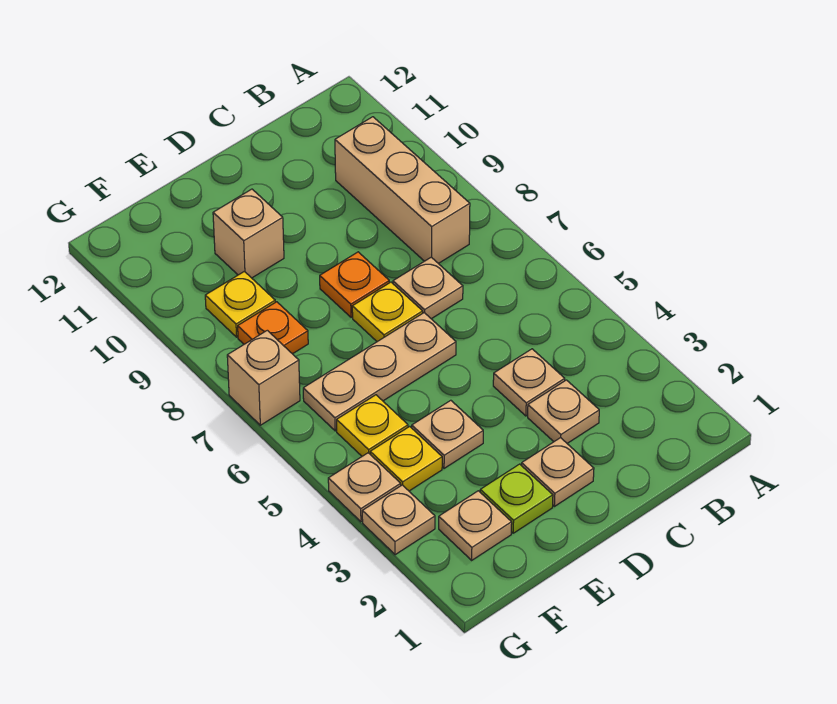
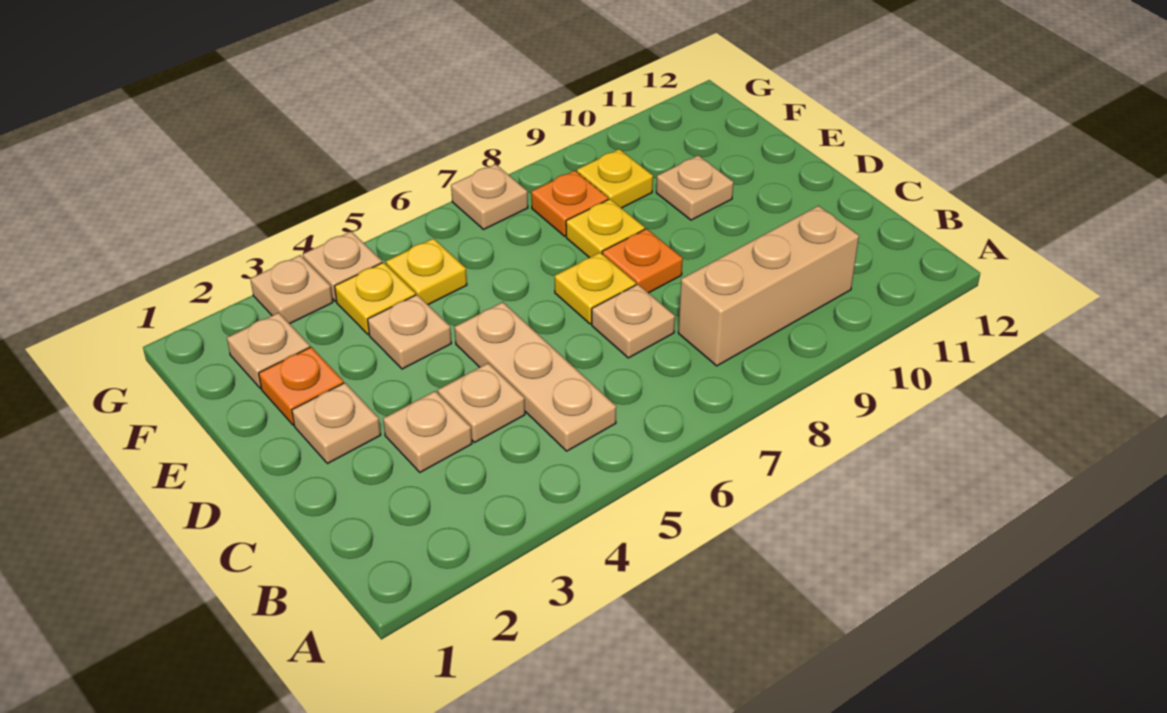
tan plate D6:F6 level 1 -> tan plate B5:D5 level 1
lime plate E2 level 1 -> orange plate E2 level 1
none -> yellow plate E8 level 1
tan brick E10 level 1 -> tan plate E10 level 1
tan brick G7 level 1 -> tan plate G7 level 1

